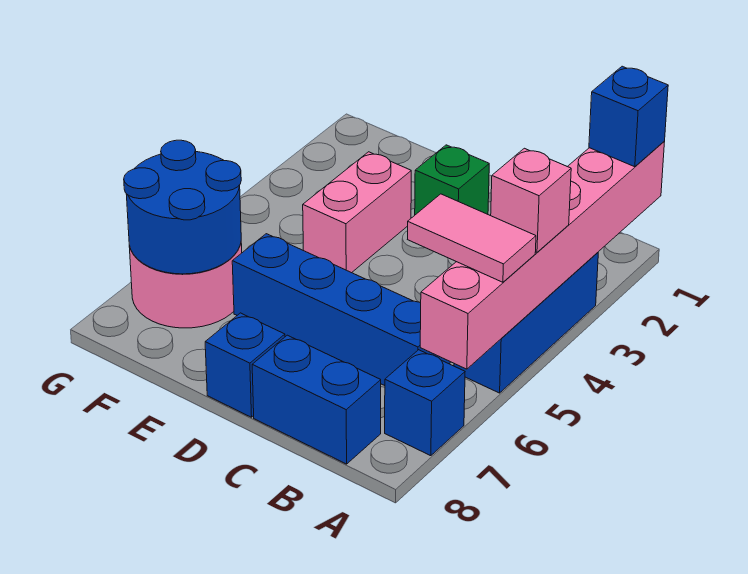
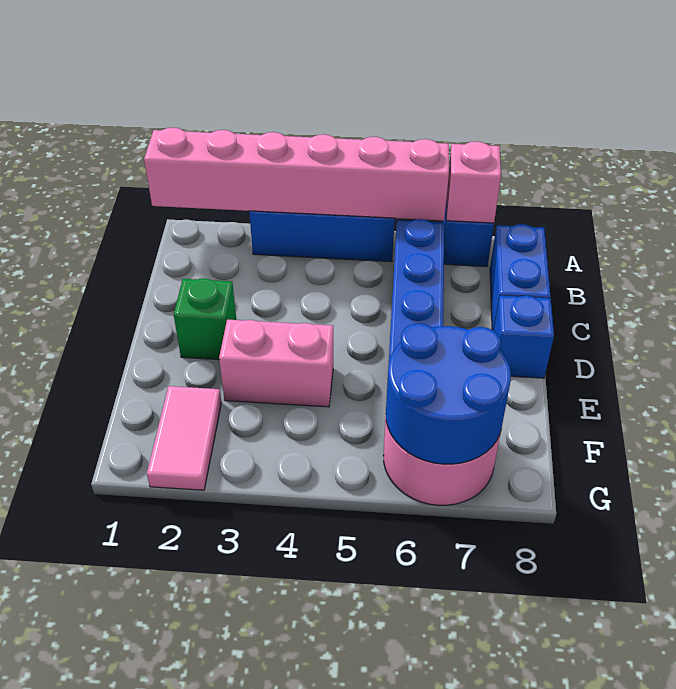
blue brick A1 level 3 -> none
pink brick A4 level 3 -> pink brick A7 level 2
pink tile A5:B5 level 3 -> pink tile F2:G2 level 1

